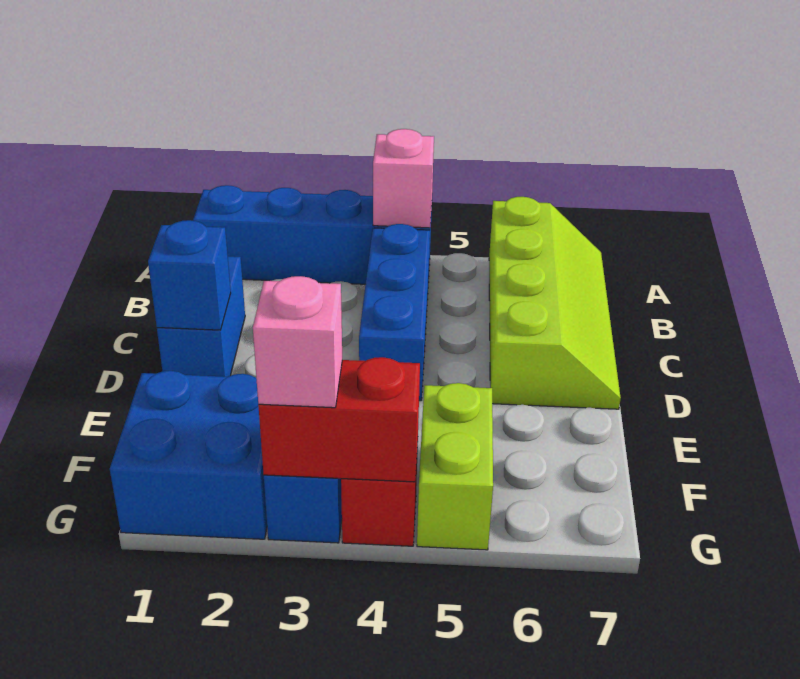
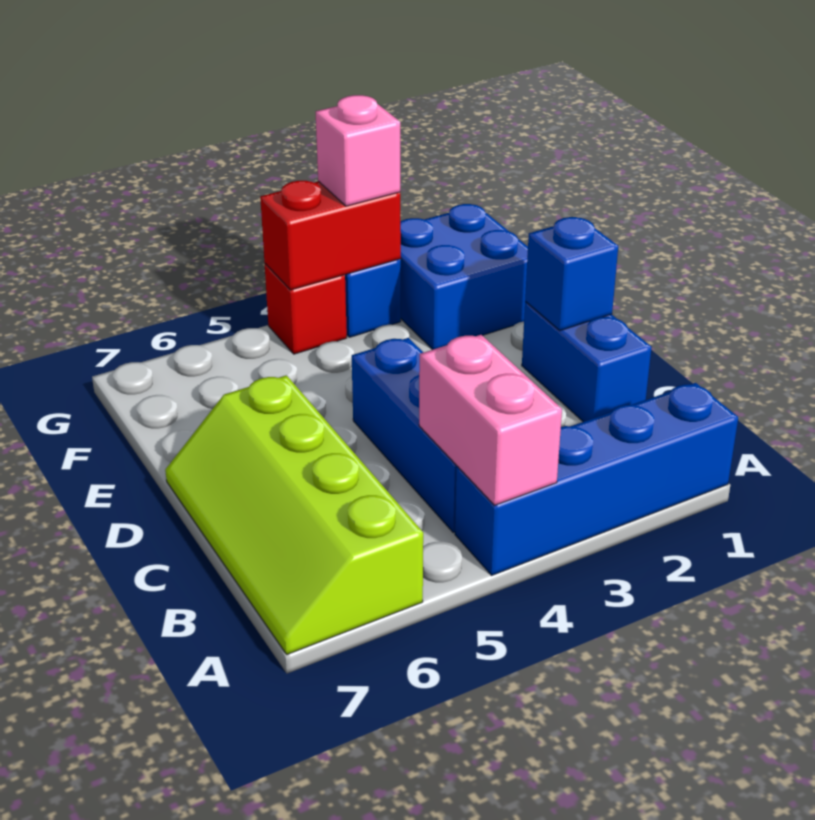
pink brick A4 level 2 -> pink brick A4:B4 level 2
lime brick F5:G5 level 1 -> none

